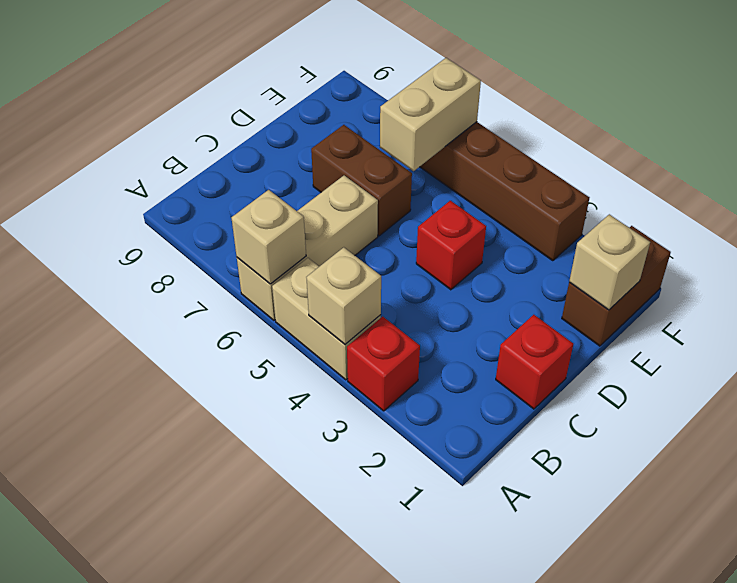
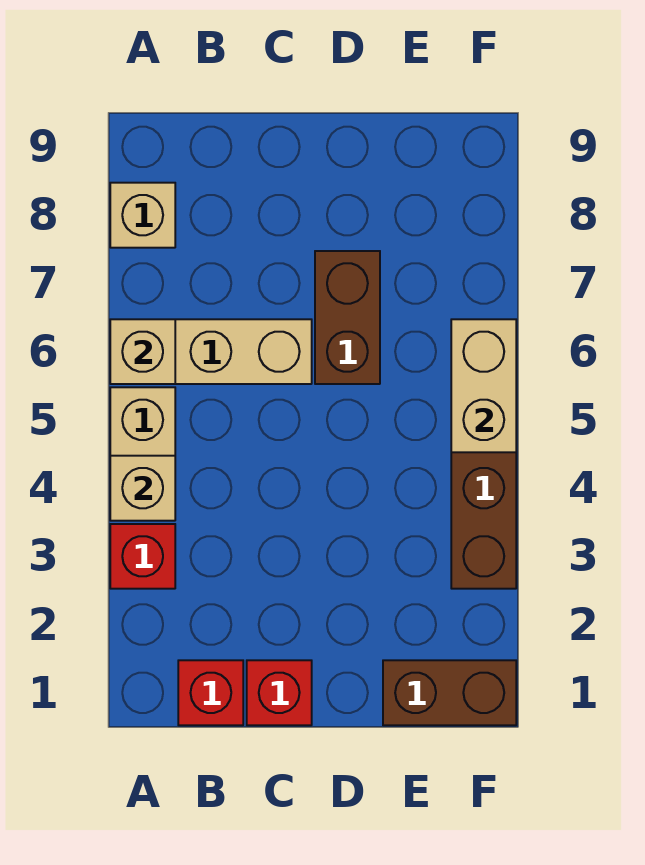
red brick D4 level 1 -> red brick B1 level 1
tan brick E1 level 2 -> tan brick A8 level 1
tan brick E6:F6 level 2 -> tan brick F5:F6 level 2

